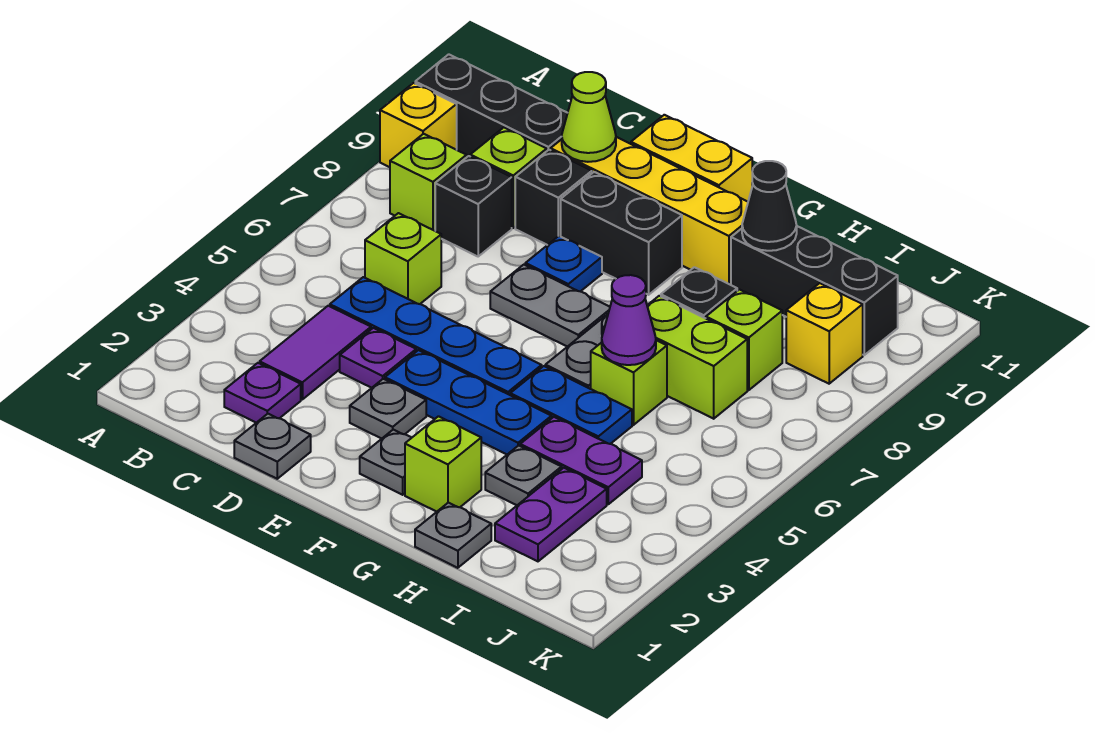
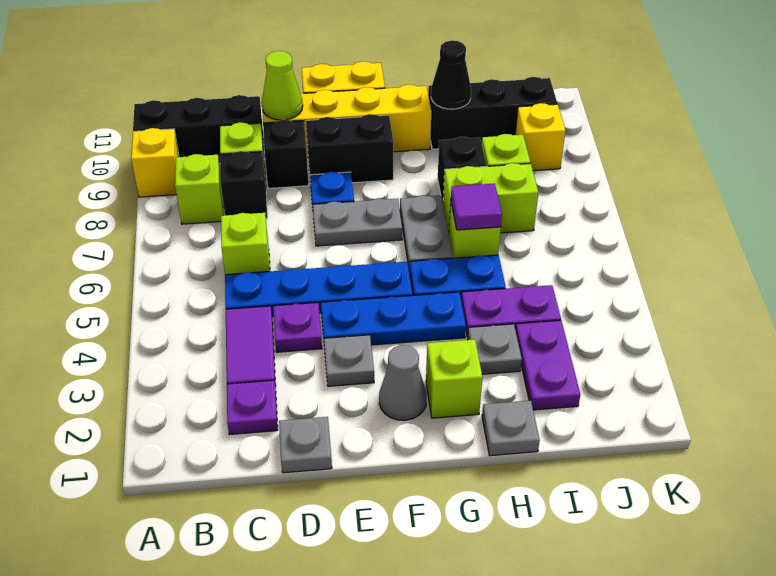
grey plate F2 level 1 -> grey cone F2 level 1
purple cone H6 level 2 -> purple tile H6 level 2

